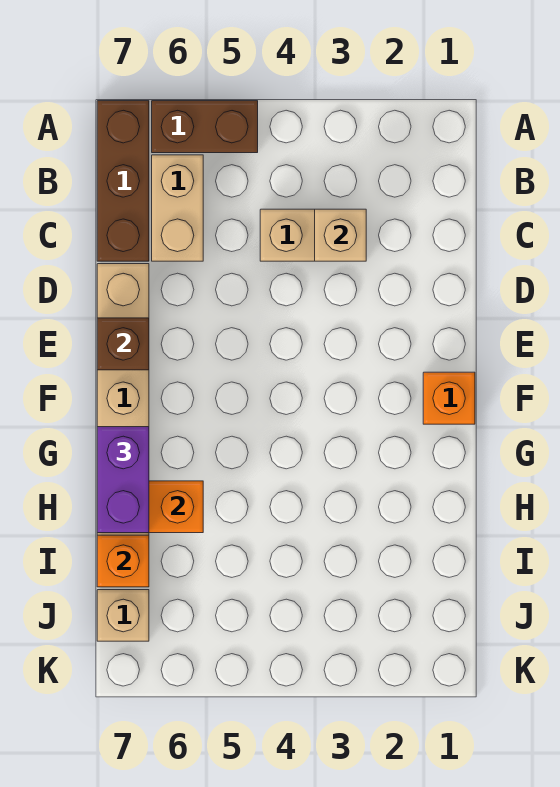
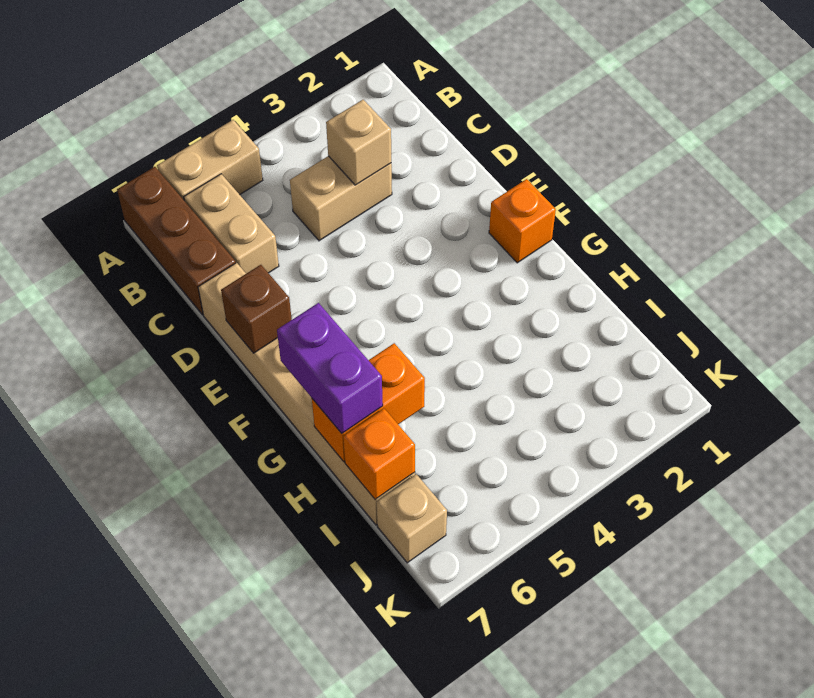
brown brick A5:A6 level 1 -> tan brick A5:A6 level 1

